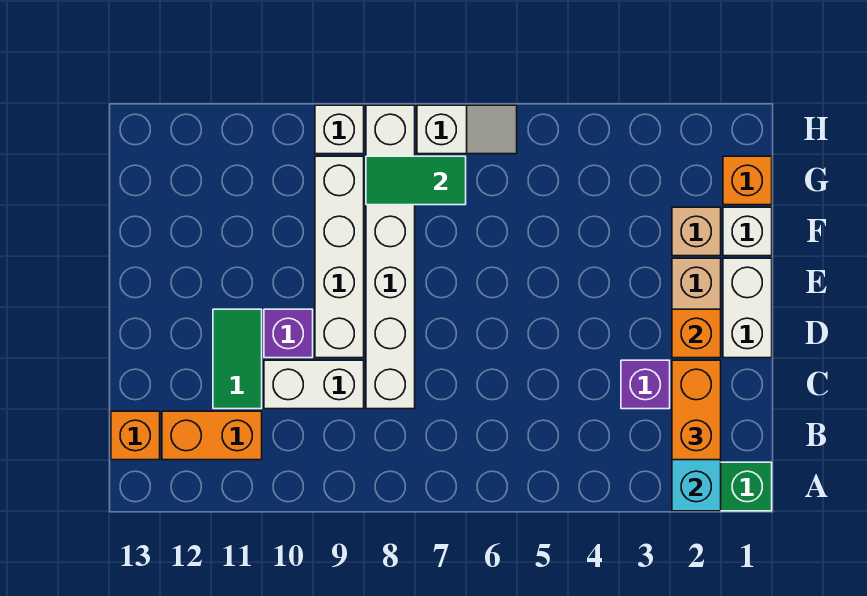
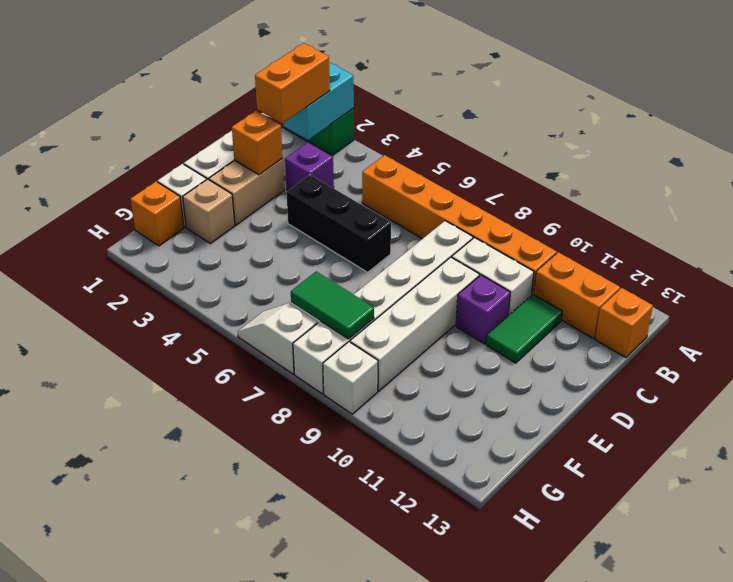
none -> orange brick B5:B10 level 1
none -> black brick D4:D6 level 1

